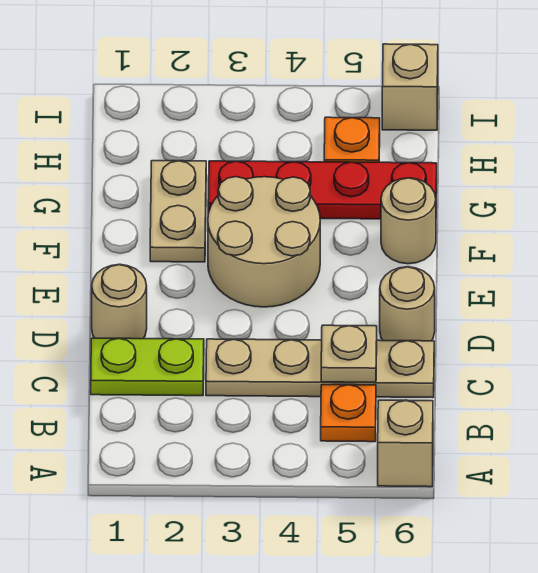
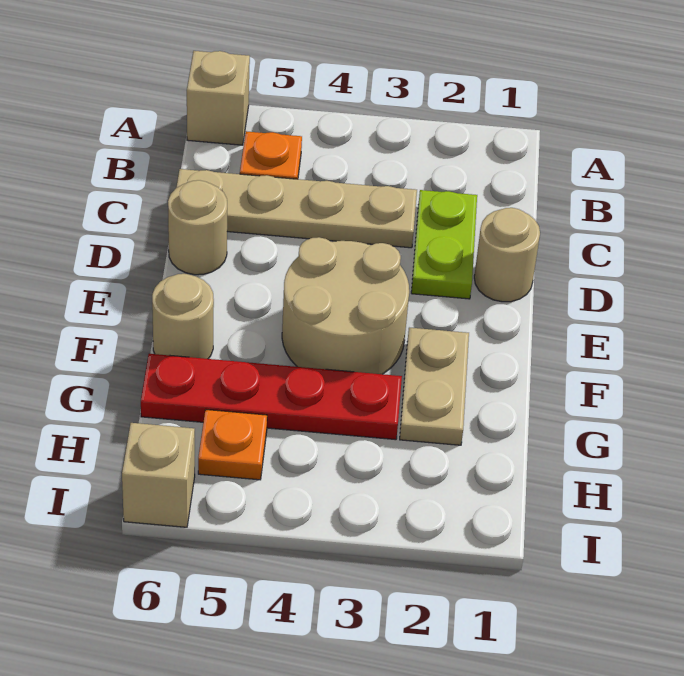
lime plate C1:C2 level 1 -> lime plate C2:D2 level 1
tan plate C5 level 2 -> none

